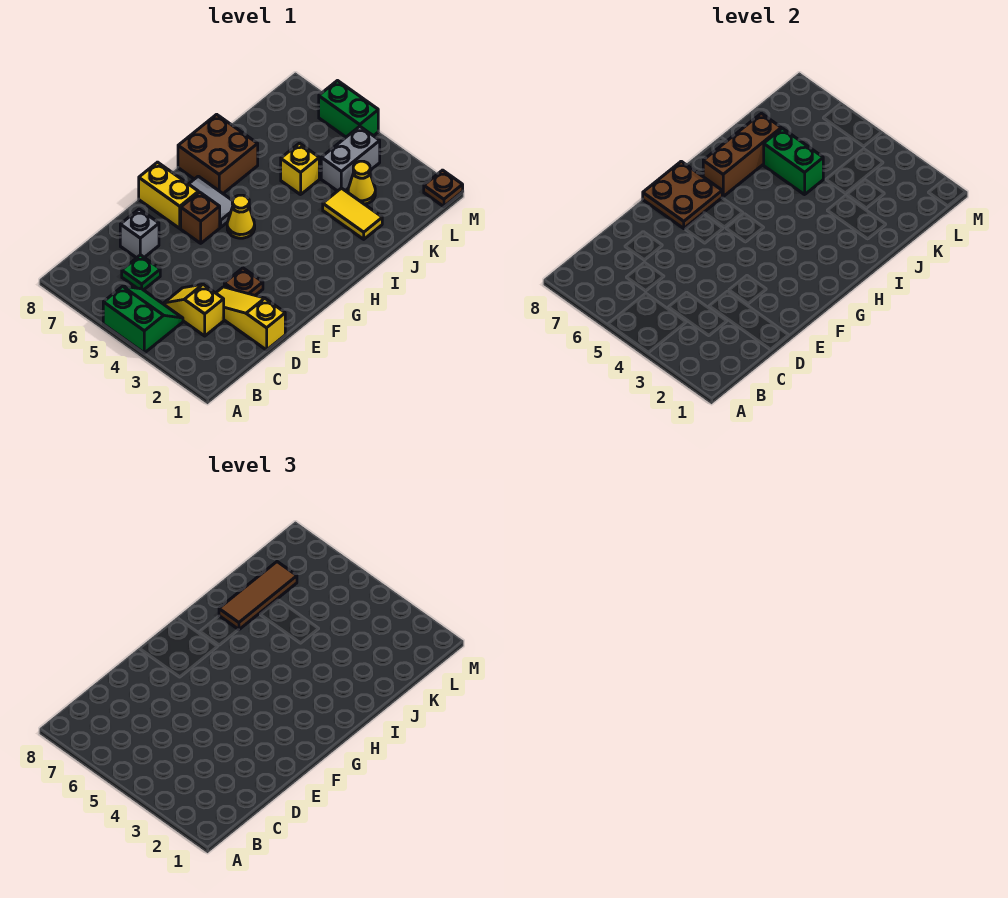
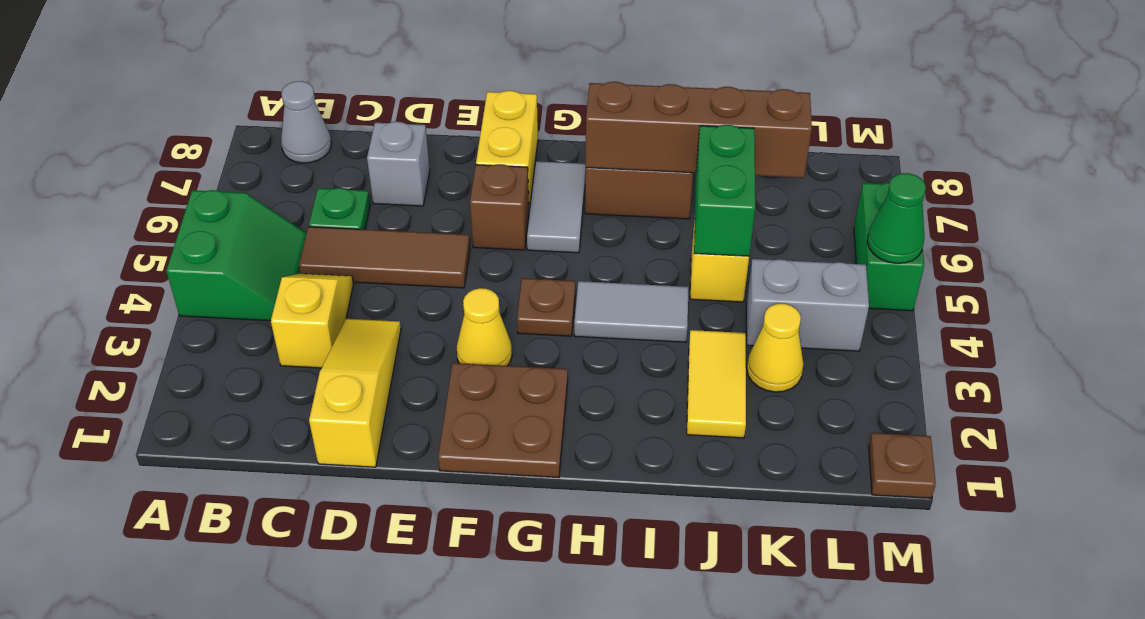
none -> grey cone B8 level 1
brown plate E3 level 1 -> brown plate G4 level 1
brown plate F7:G8 level 2 -> brown plate F1:G2 level 1
yellow cone G5 level 1 -> yellow cone F3 level 1
none -> grey tile H4:I4 level 1
brown brick H7:J7 level 2 -> brown brick H7:K7 level 2
brown tile I7:K7 level 3 -> brown tile C5:E5 level 1
none -> green cone M5 level 2

